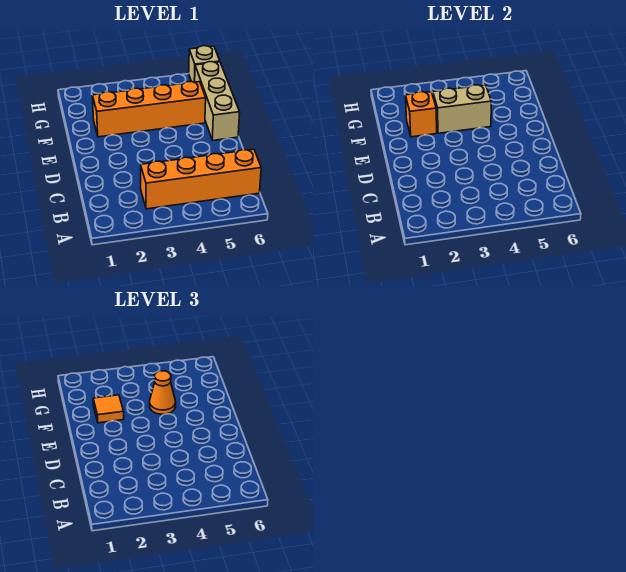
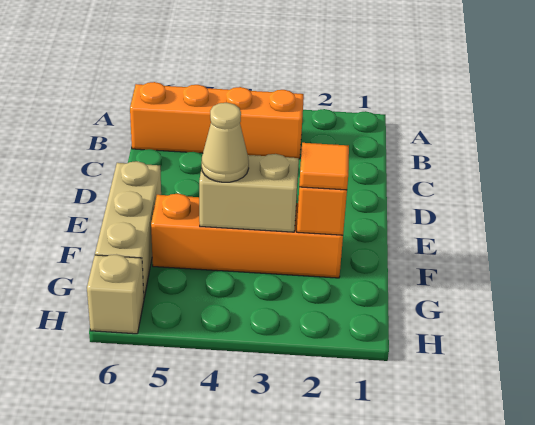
orange cone F4 level 3 -> tan cone F4 level 3

